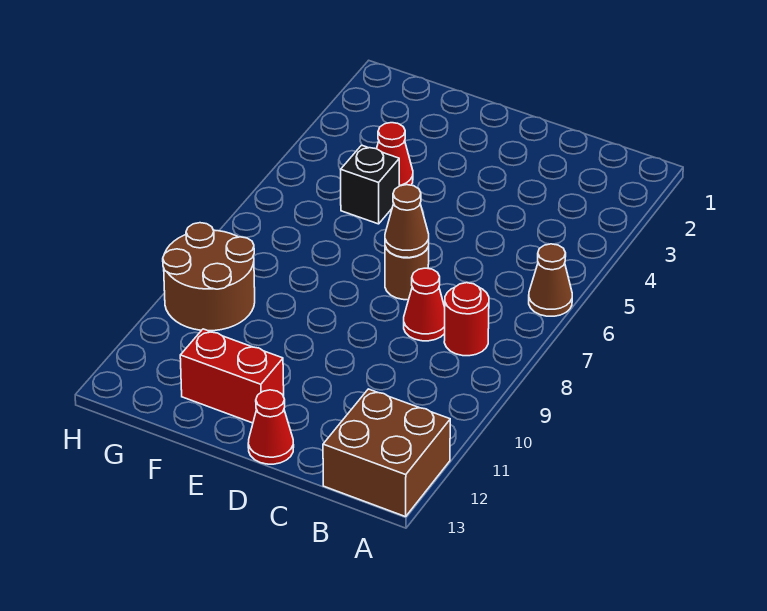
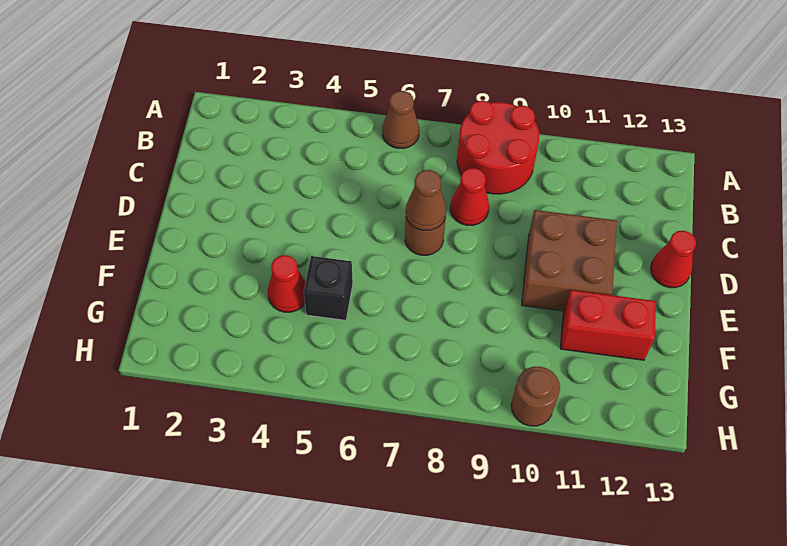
brown brick A12:B13 level 1 -> brown brick D10:E11 level 1
red round brick B8 level 1 -> red round brick A8:B9 level 1
red brick E12:F12 level 1 -> red brick F11:F12 level 1
brown round brick G9:H10 level 1 -> brown round brick H10 level 1

